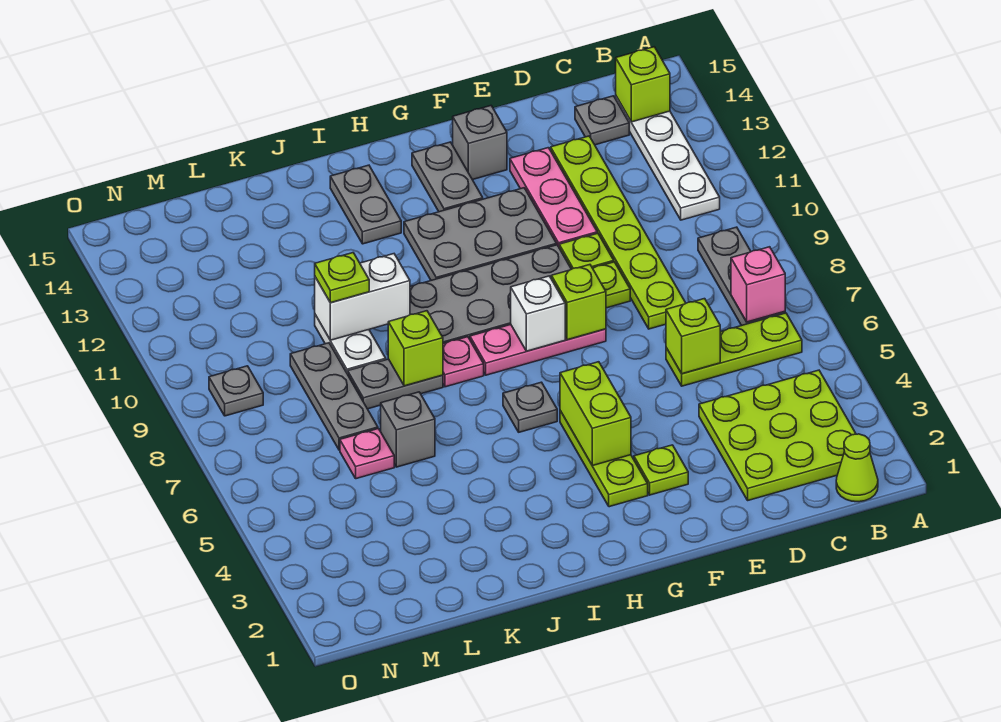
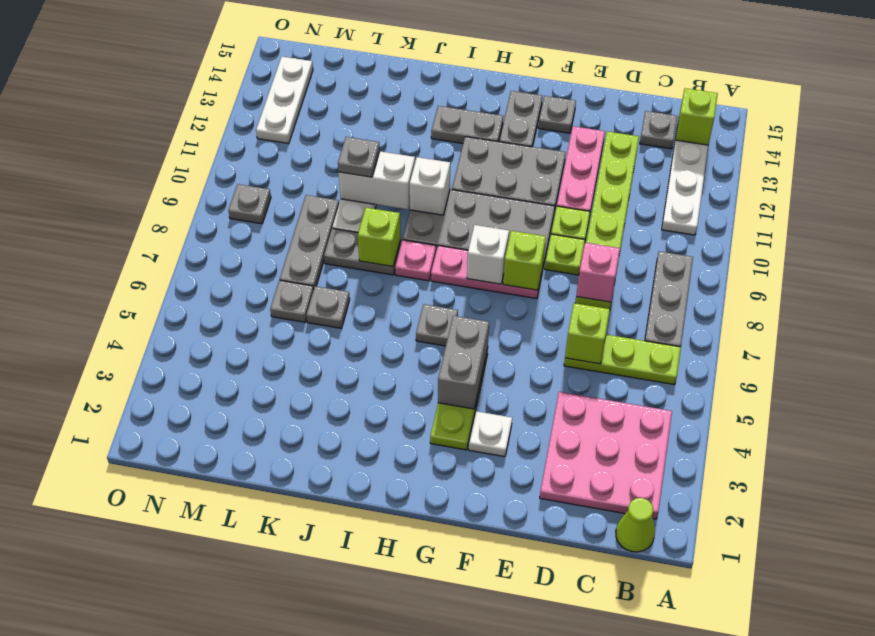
lime plate B2:D4 level 1 -> pink plate B2:D4 level 1
pink brick B7 level 2 -> pink brick D8 level 2
lime plate F3 level 1 -> white plate F3 level 1
grey brick F14 level 1 -> grey plate F14 level 1
lime brick G4:G5 level 2 -> grey brick G4:G5 level 2
none -> white brick I10 level 2
grey plate I13:I14 level 1 -> grey plate H13:I13 level 1
grey brick K6 level 1 -> grey plate K6 level 1
lime plate K10 level 3 -> grey plate K10 level 3
pink plate L6 level 1 -> grey plate L6 level 1
none -> white plate N12:N14 level 1

